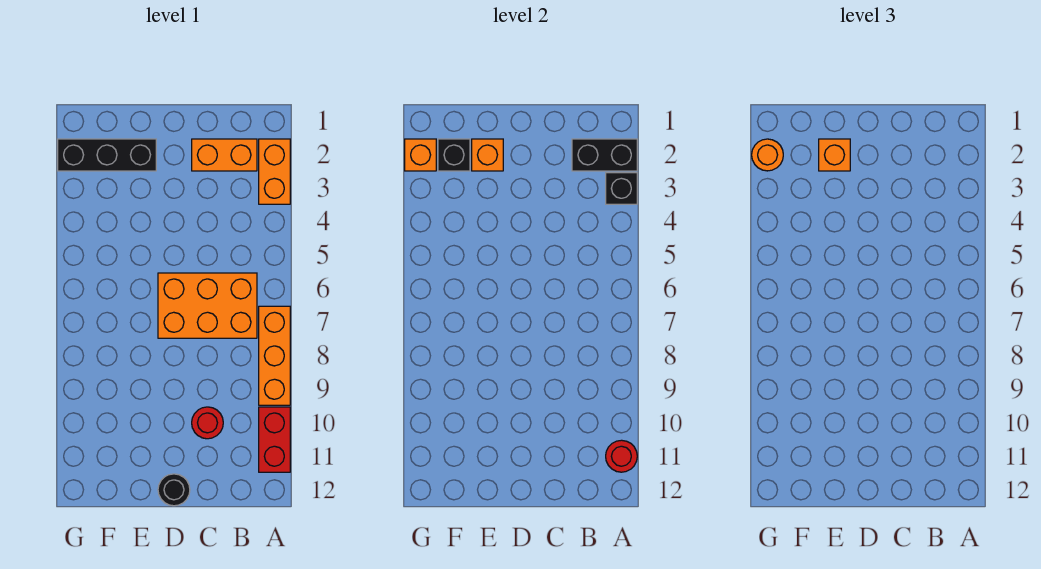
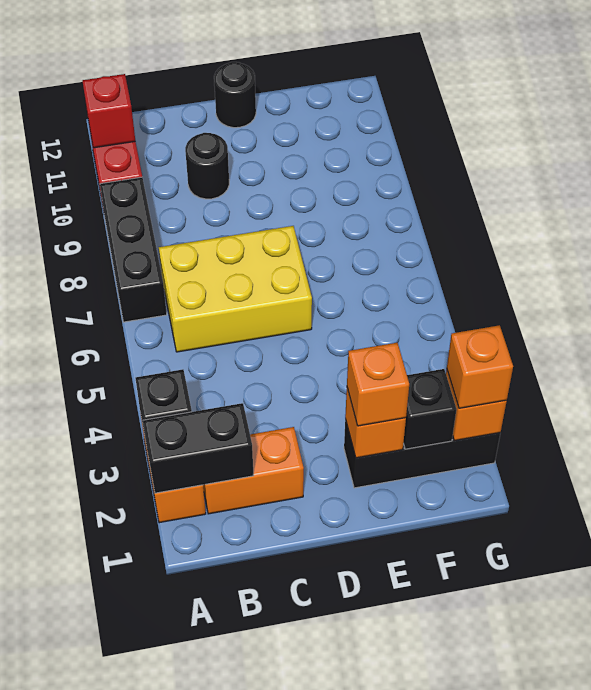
orange brick A7:A9 level 1 -> black brick A7:A9 level 1
red round brick A11 level 2 -> red brick A11 level 2
orange brick B6:D7 level 1 -> yellow brick B6:D7 level 1
red round brick C10 level 1 -> black round brick C10 level 1
orange round brick G2 level 3 -> orange brick G2 level 3

